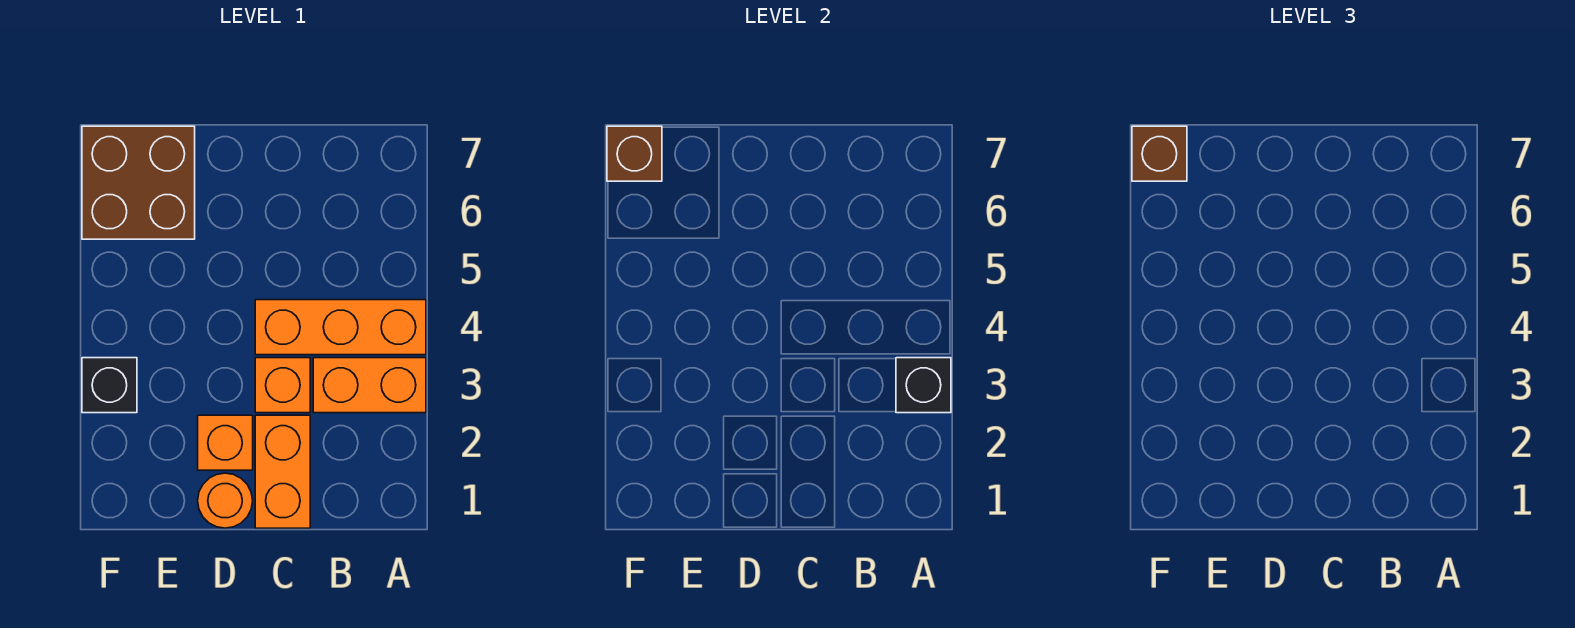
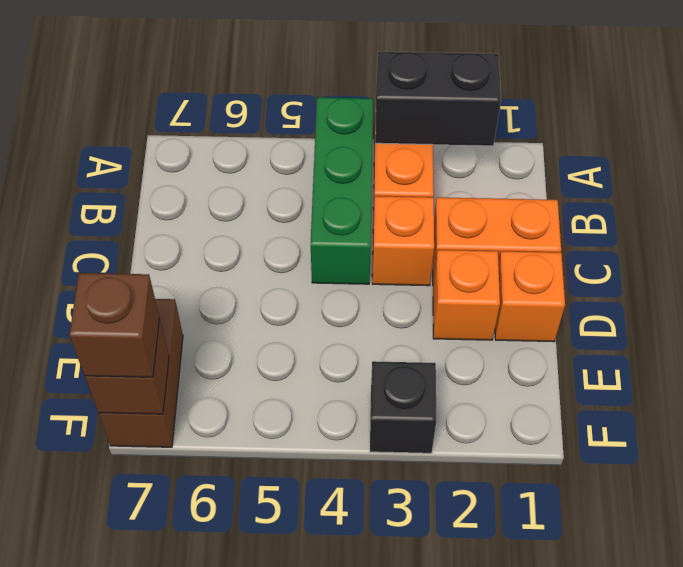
black brick A3 level 2 -> black brick A2:A3 level 2
orange brick A4:C4 level 1 -> green brick A4:C4 level 1
orange round brick D1 level 1 -> orange brick D1 level 1
brown brick E6:F7 level 1 -> brown brick E7:F7 level 1

